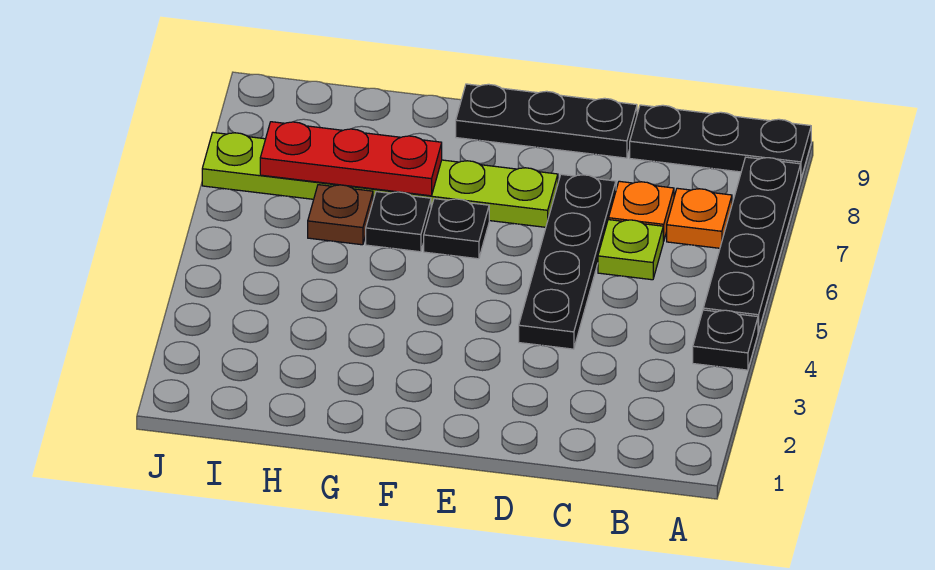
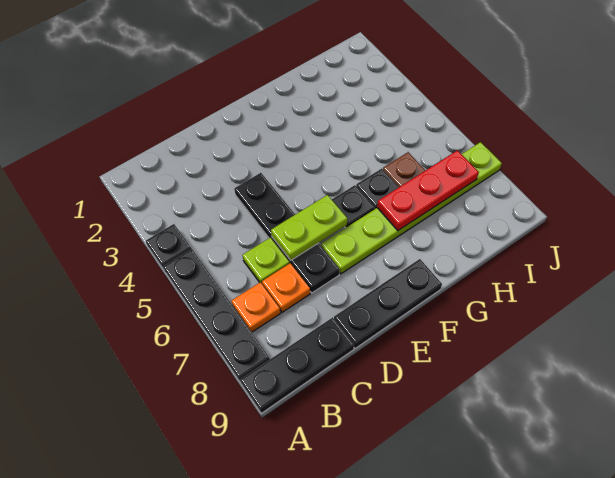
none -> lime plate D6:E6 level 2

